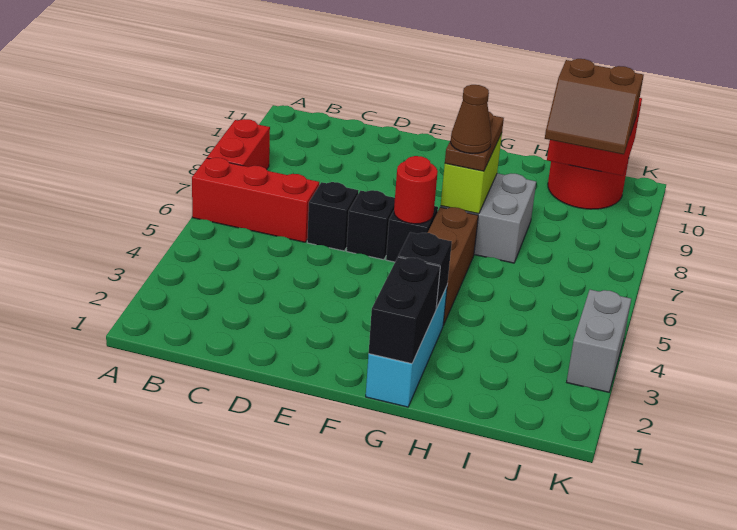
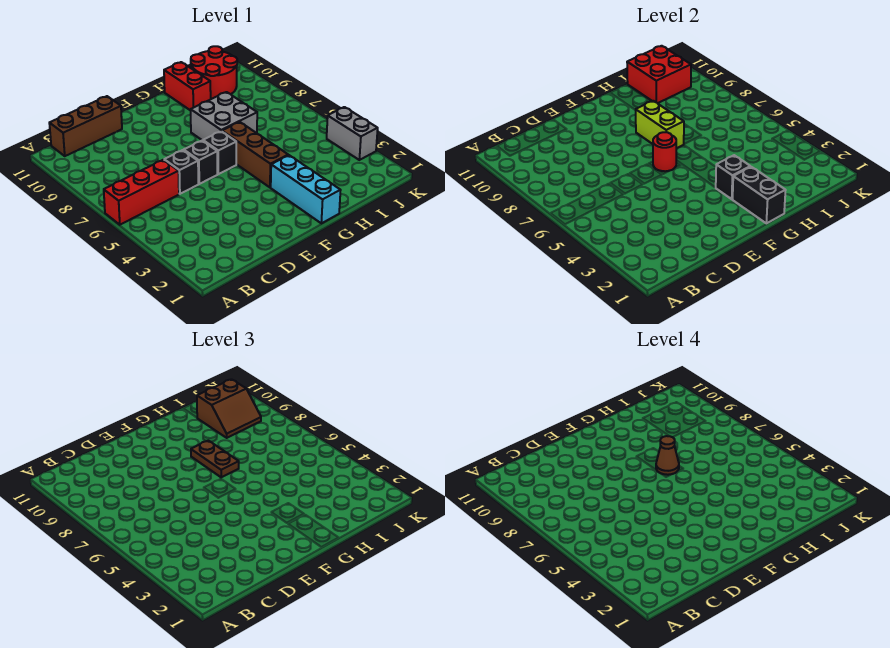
red brick A7:A8 level 1 -> red brick H10:H11 level 1
none -> brown brick B11:D11 level 1

